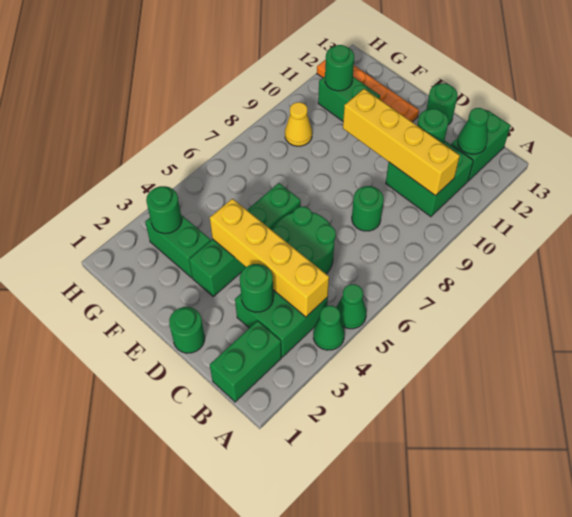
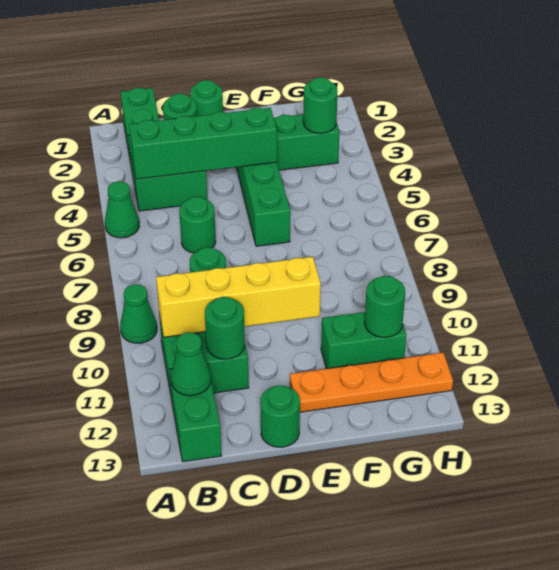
green cone A4 level 1 -> green cone A9 level 1
yellow brick B4:E4 level 2 -> green brick B4:E4 level 2
green round brick C5:D6 level 1 -> green round brick C6 level 1
yellow cone G9 level 1 -> none

